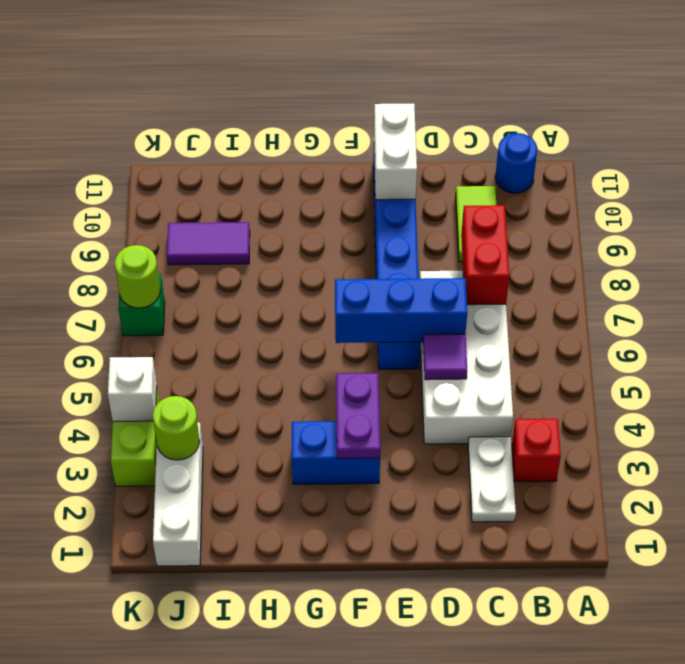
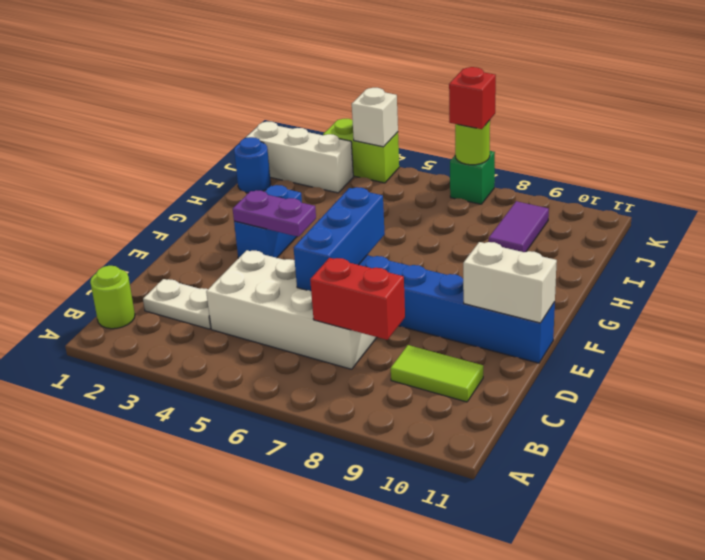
red brick B3 level 1 -> red brick K7 level 3
blue round brick B11 level 1 -> blue round brick I1 level 1
purple tile D5 level 2 -> none
lime round brick J3 level 2 -> lime round brick B1 level 1

